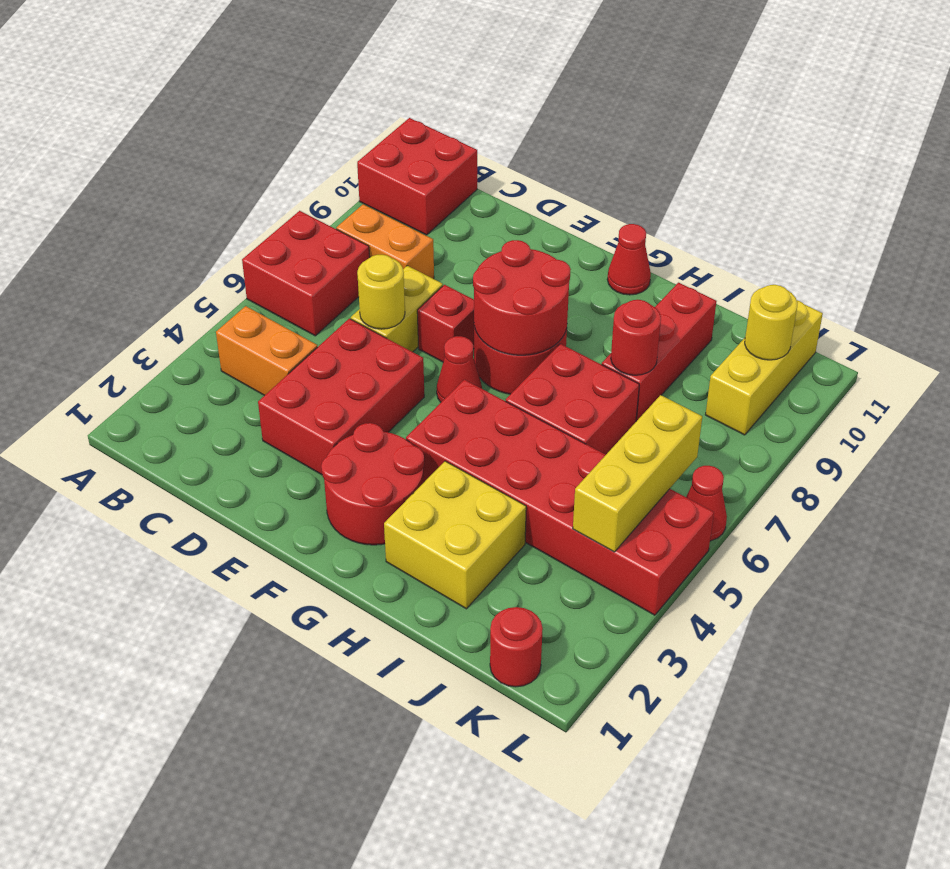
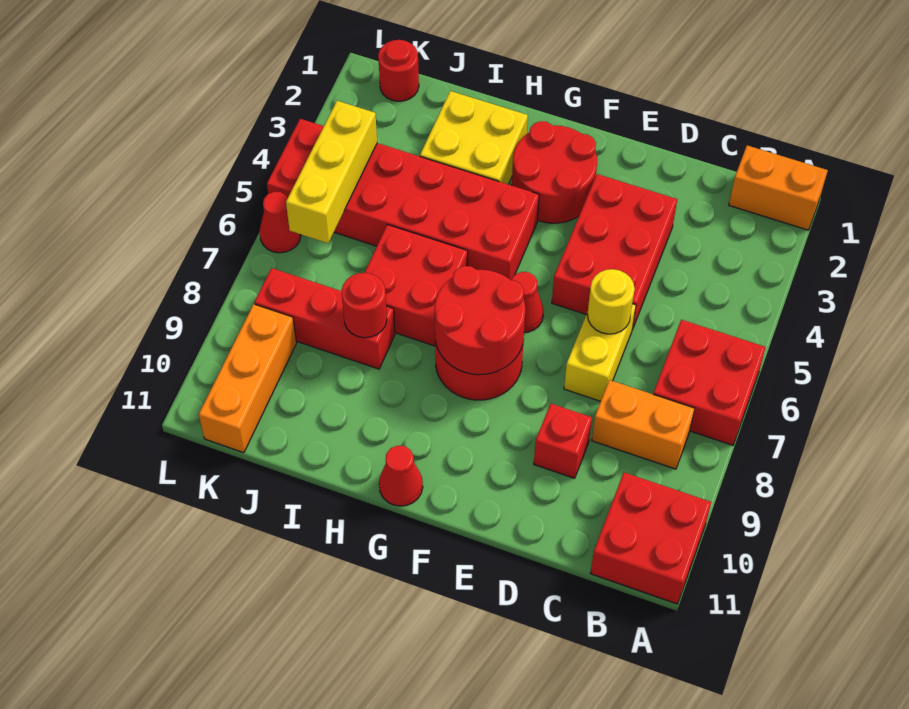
orange brick B4:C4 level 1 -> orange brick A1:B1 level 1
red brick E7 level 1 -> red brick D9 level 1
red brick I8:I10 level 1 -> red brick I8:K8 level 1
yellow brick K9:K11 level 1 -> orange brick K9:K11 level 1
yellow round brick K10 level 2 -> none

